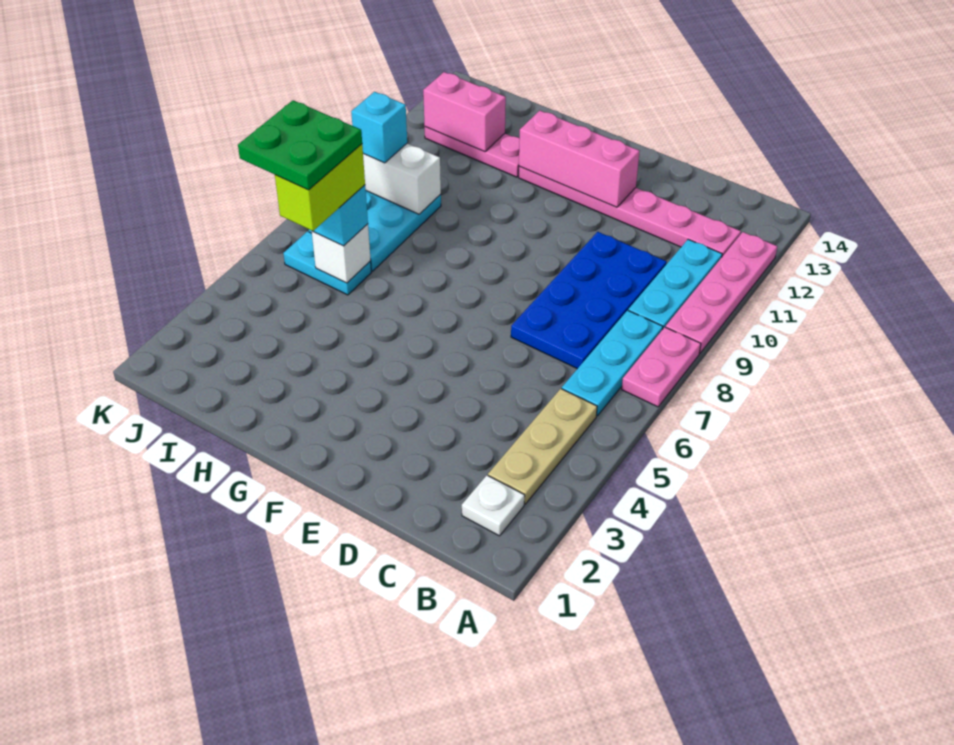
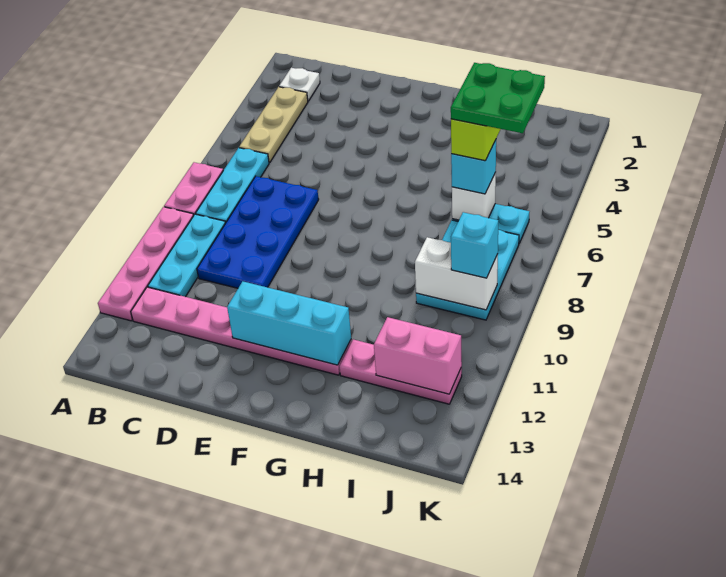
pink brick E12:G12 level 2 -> cyan brick E12:G12 level 2

